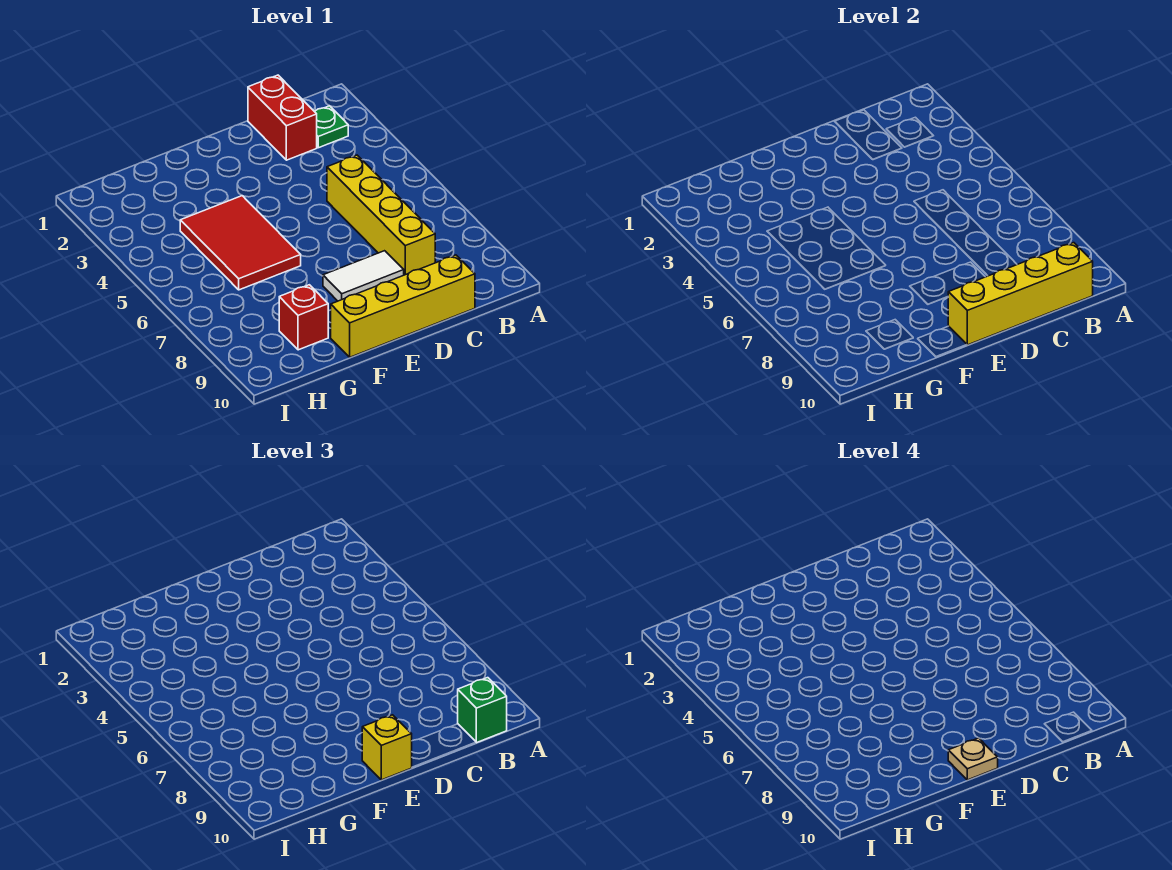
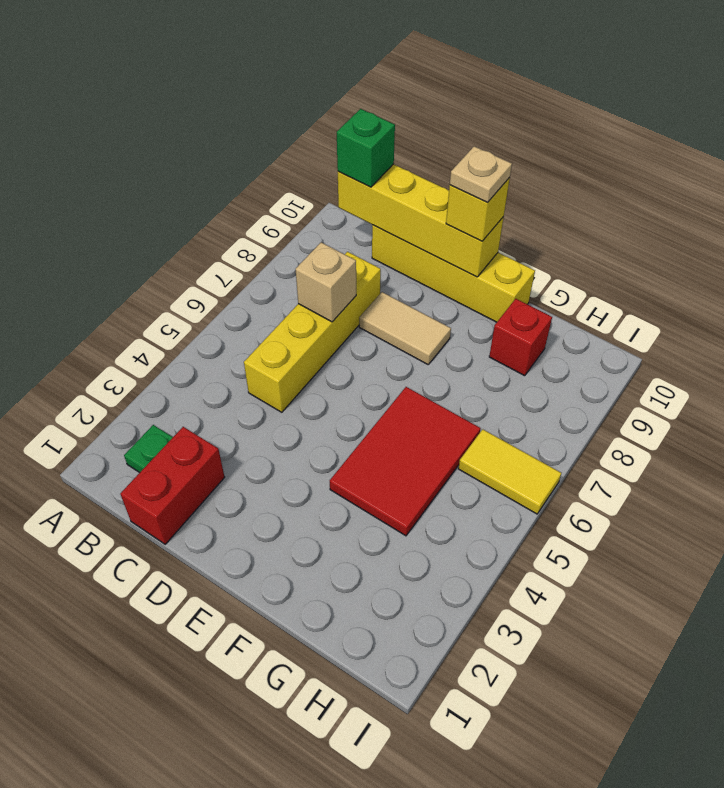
none -> tan brick C7 level 2
white tile D8:E8 level 1 -> tan tile D8:E8 level 1
none -> yellow tile H6:I6 level 1

